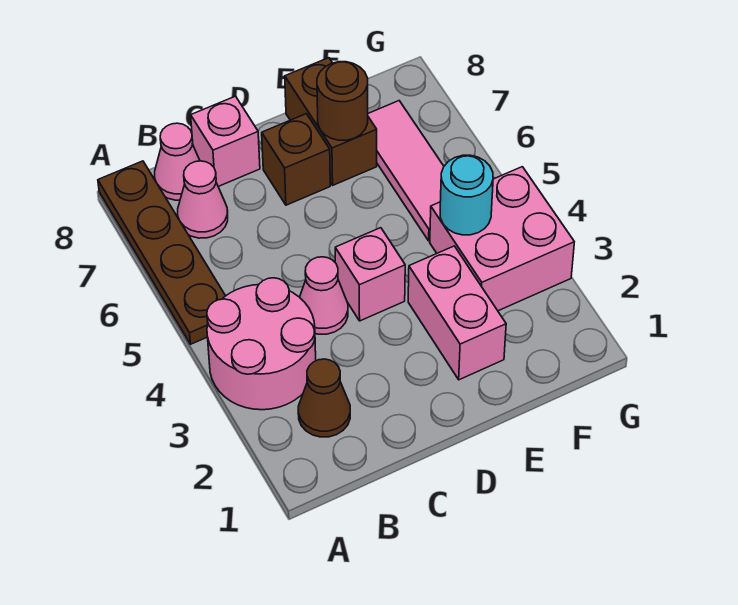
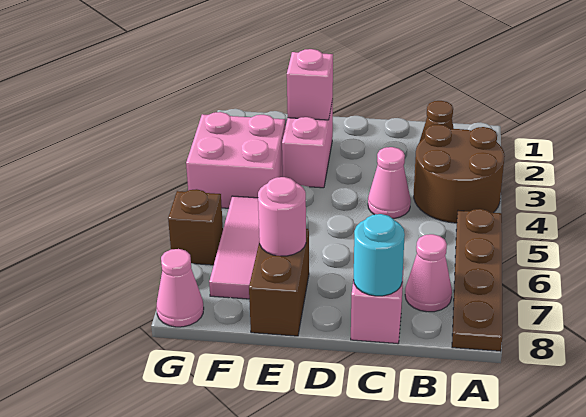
pink round brick A3:B4 level 1 -> brown round brick A3:B4 level 1
pink cone B8 level 1 -> pink cone G8 level 1
pink brick D4 level 1 -> pink brick E2 level 2
brown brick D7 level 1 -> brown brick G6 level 1
brown round brick E7 level 2 -> pink round brick E7 level 2
cyan round brick F4 level 2 -> cyan round brick C8 level 2

